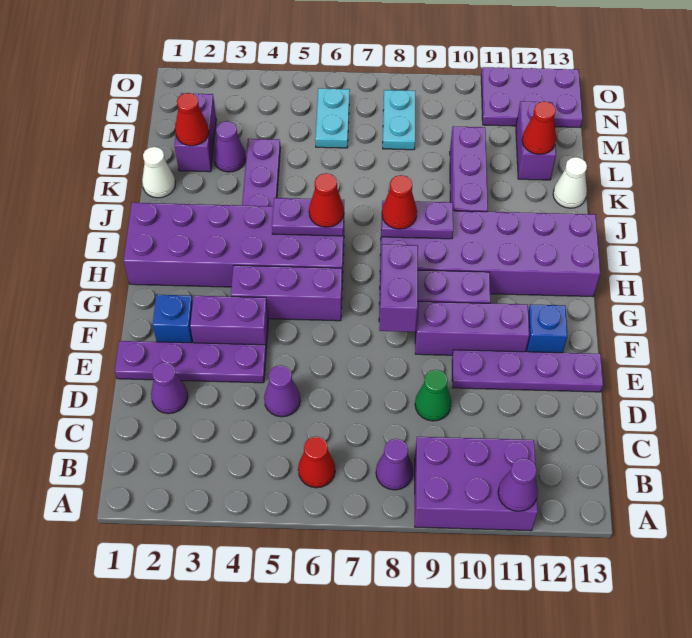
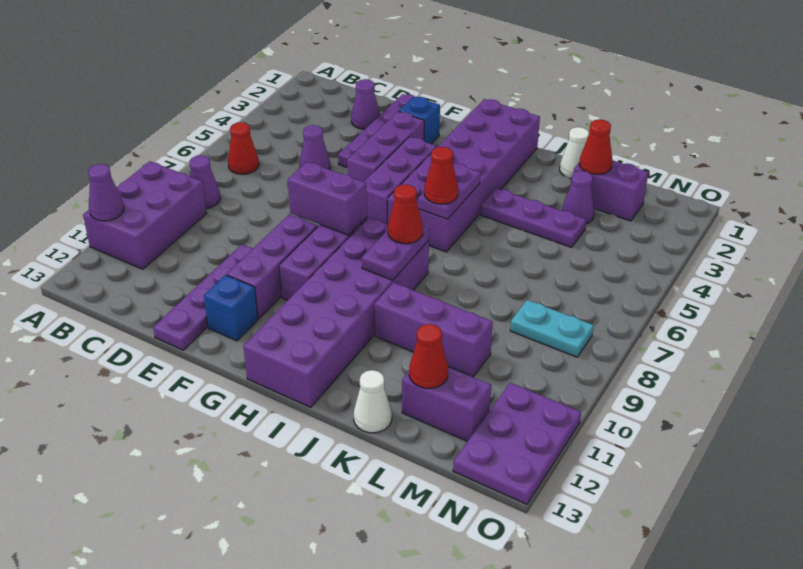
green cone D9 level 1 -> none
purple brick F3:F4 level 1 -> purple brick F3:F5 level 1
cyan plate M6:N6 level 1 -> none

